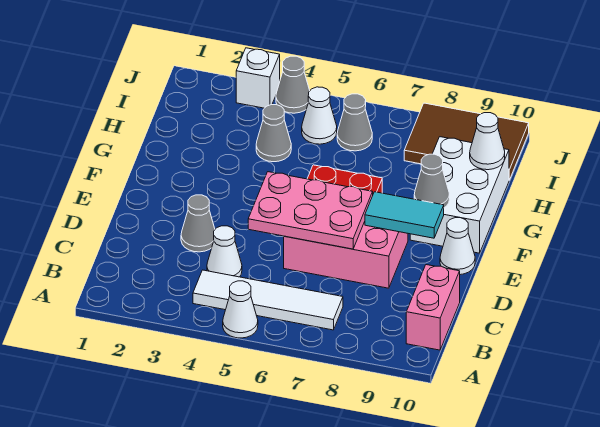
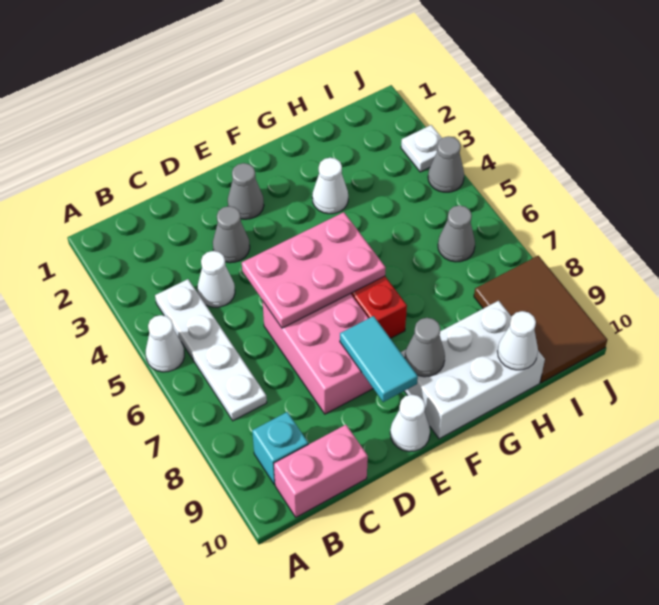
white tile B4:B7 level 1 -> white plate B4:B7 level 1
none -> cyan brick B9 level 1
pink plate D5:E7 level 2 -> pink plate D5:F6 level 2
grey cone H4 level 1 -> grey cone E2 level 1
white cone I5 level 1 -> white cone G3 level 1
white brick J3 level 1 -> white plate J3 level 1

